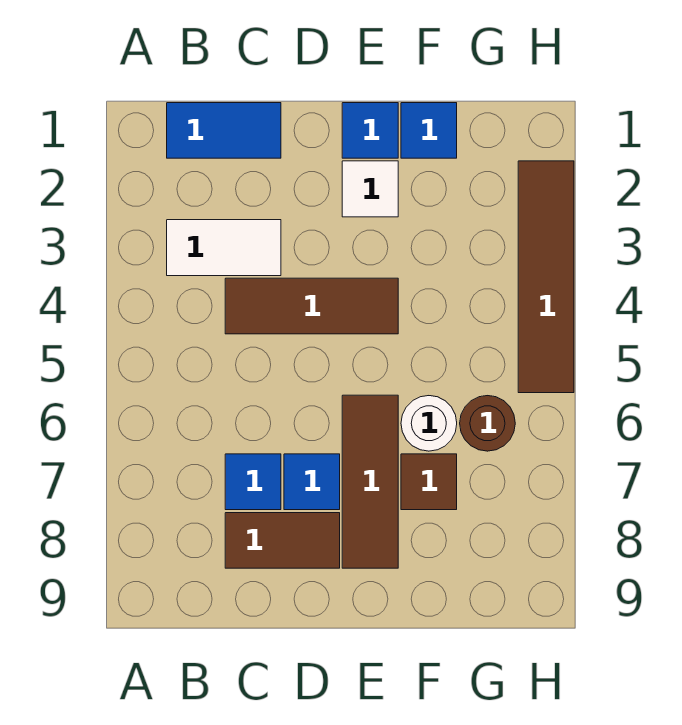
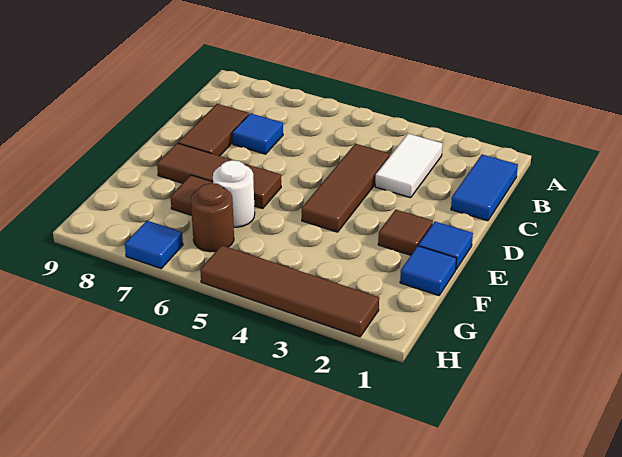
blue tile D7 level 1 -> blue tile H7 level 1
white tile E2 level 1 -> brown tile E2 level 1

